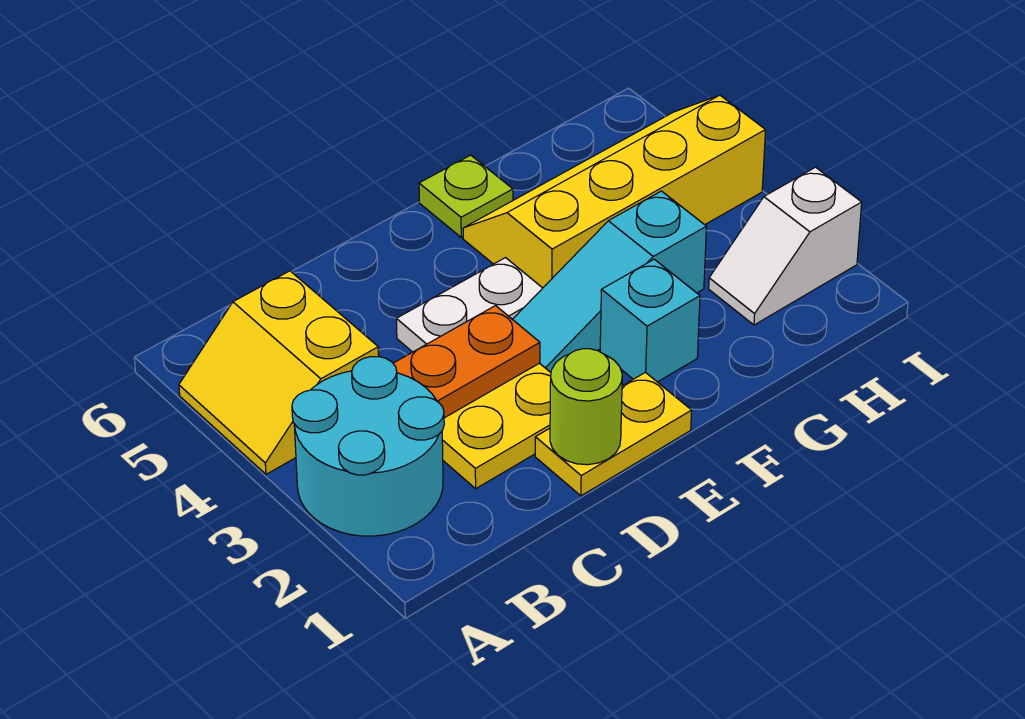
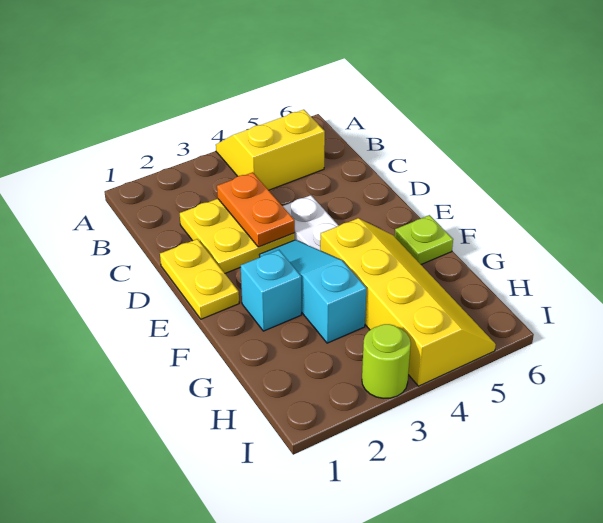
cyan round brick A2:B3 level 1 -> none
lime round brick D1 level 2 -> lime round brick I3 level 1
white slope H2:I2 level 1 top I -> none

